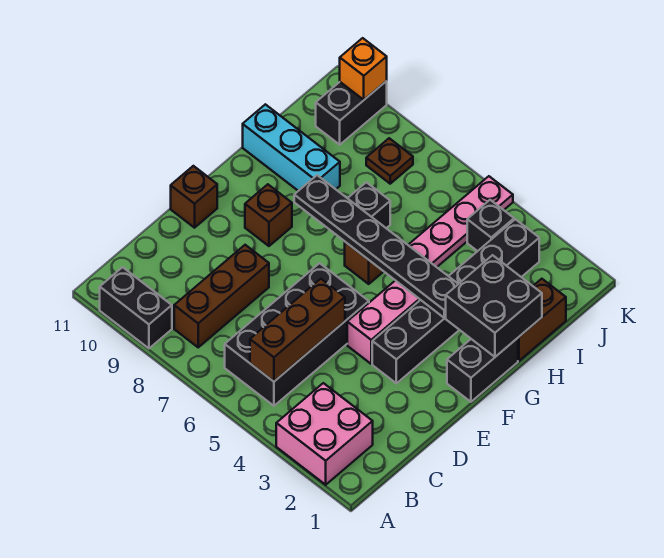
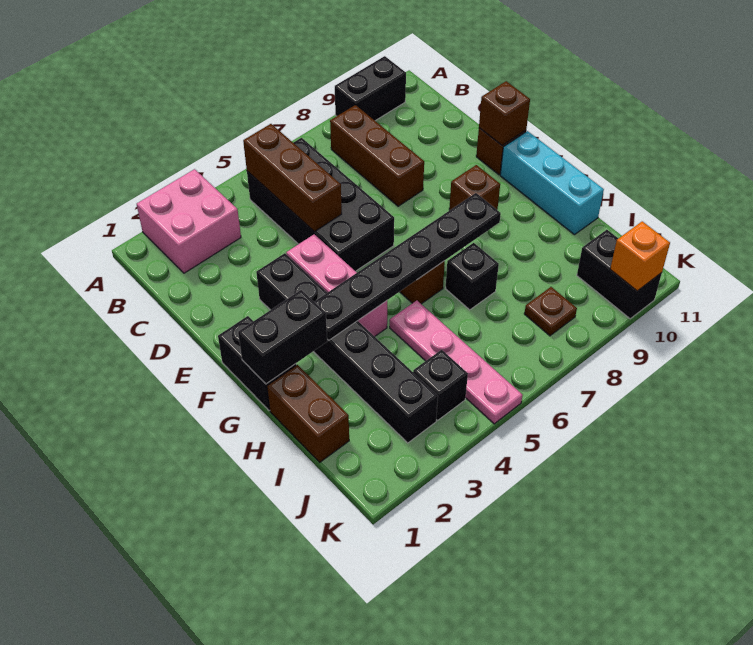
none -> brown brick E11 level 2
black brick G1:H2 level 2 -> black brick G1:G2 level 2
cyan brick H9:H11 level 1 -> cyan brick F11:H11 level 1

